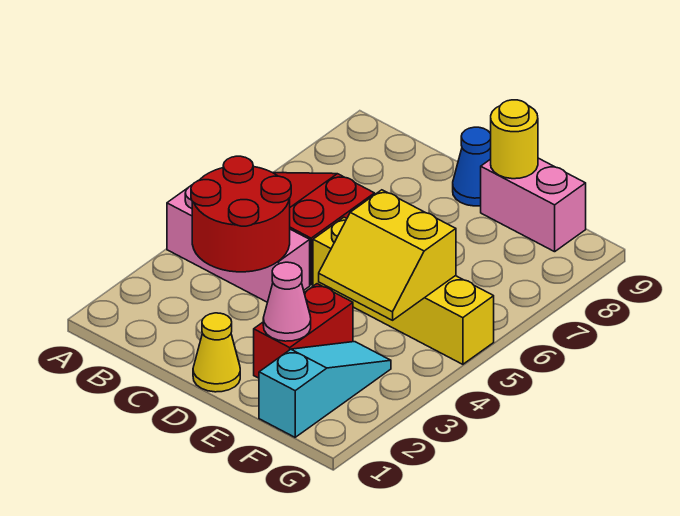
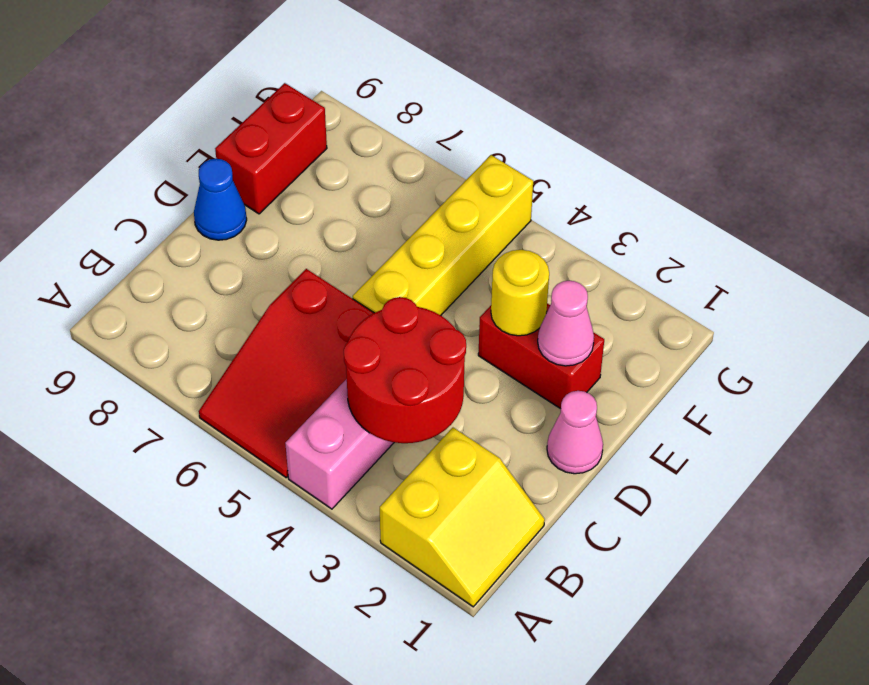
yellow cone D1 level 1 -> pink cone D1 level 1
yellow slope E4:F5 level 2 top 5 -> yellow slope A1:B2 level 1 top 2
pink brick E9:F9 level 1 -> red brick E9:F9 level 1
yellow round brick E9 level 2 -> yellow round brick E3 level 2
cyan slope F1:F3 level 1 top 1 -> none

